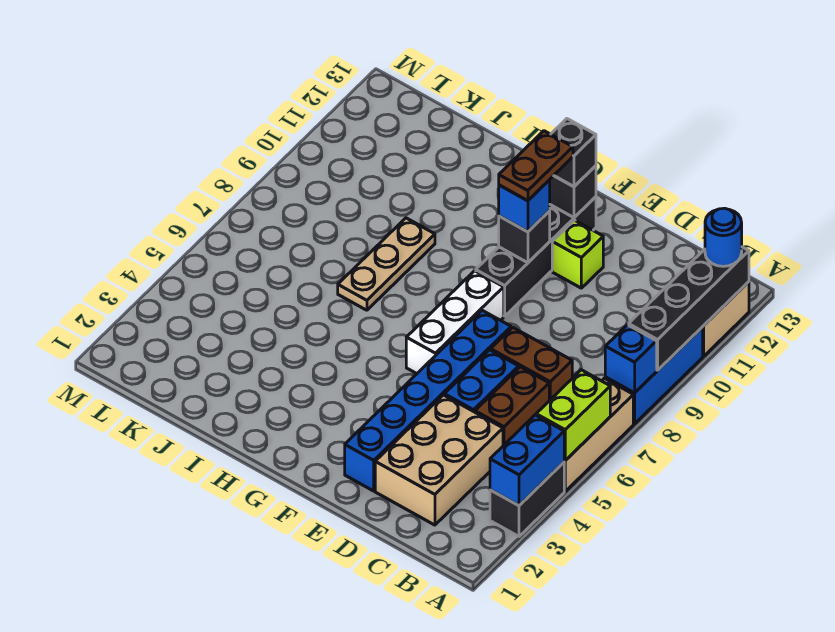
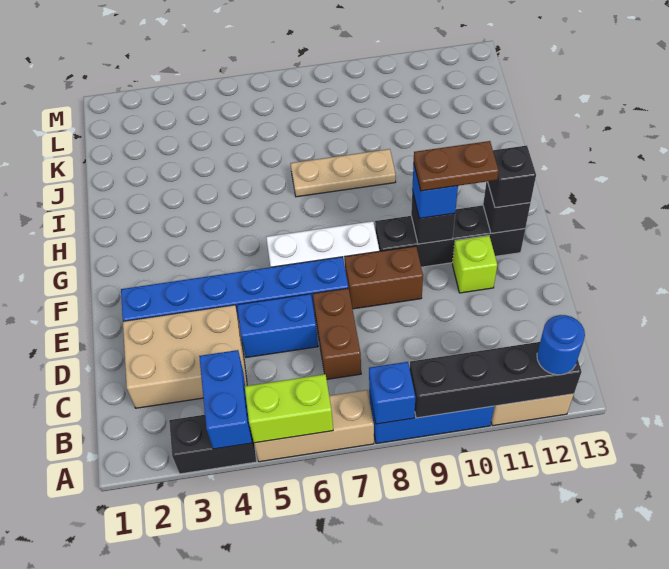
blue brick A3:A4 level 2 -> blue brick A4:B4 level 2
brown brick C5:C6 level 1 -> brown brick E8:E9 level 1

